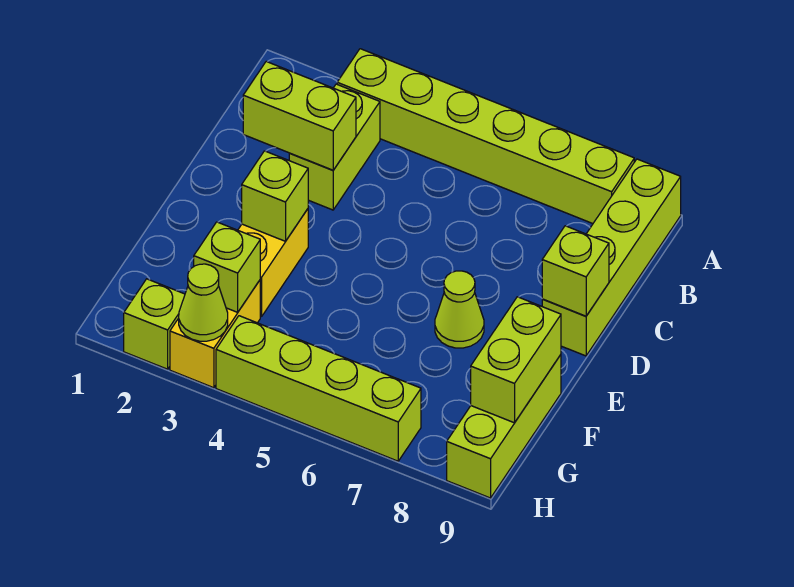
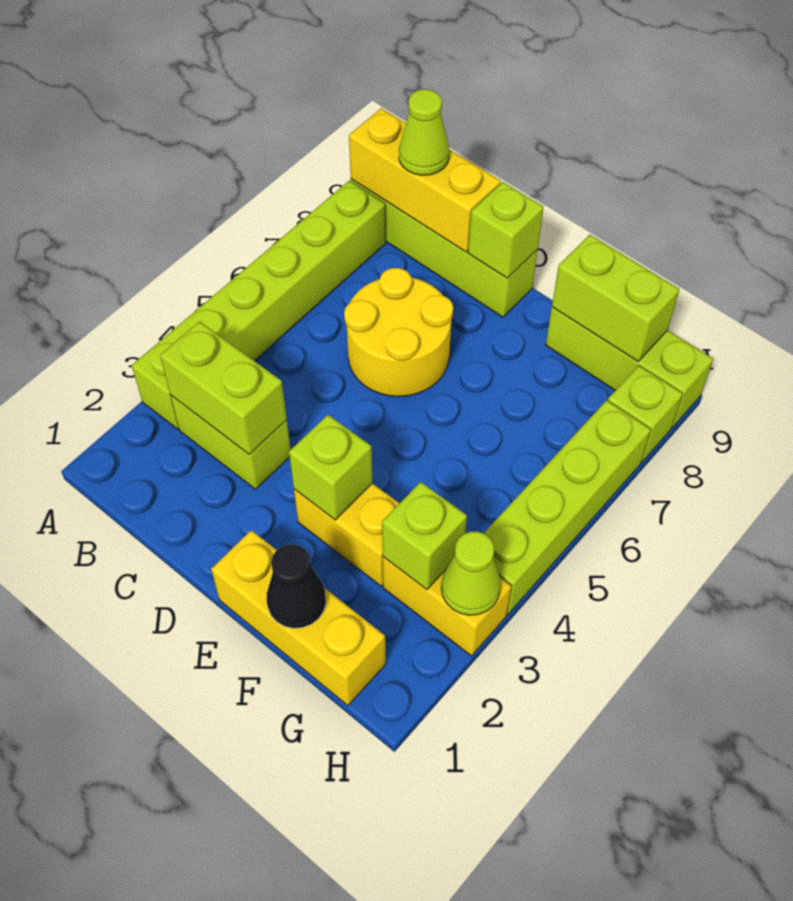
none -> yellow brick A9:C9 level 2
lime brick C2:C3 level 2 -> lime brick B3:C3 level 2
none -> yellow round brick C6:D7 level 1
none -> yellow brick E1:G1 level 1
lime cone E7 level 1 -> lime cone B9 level 3
none -> black cone F1 level 2
lime brick H2 level 1 -> lime brick H8 level 1

